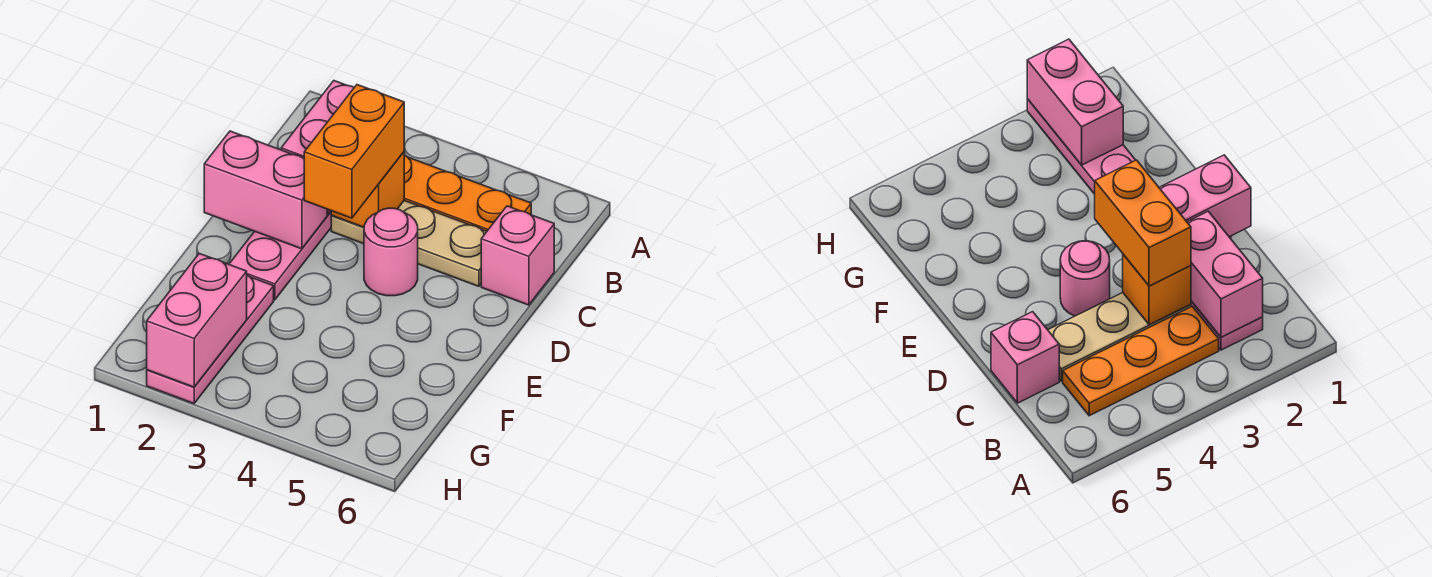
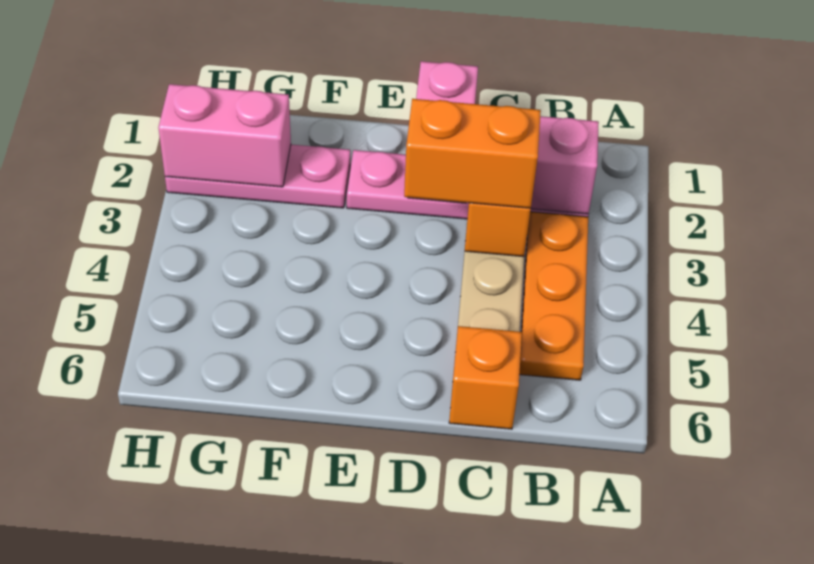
pink brick C6 level 1 -> orange brick C6 level 1
pink round brick D4 level 1 -> none

